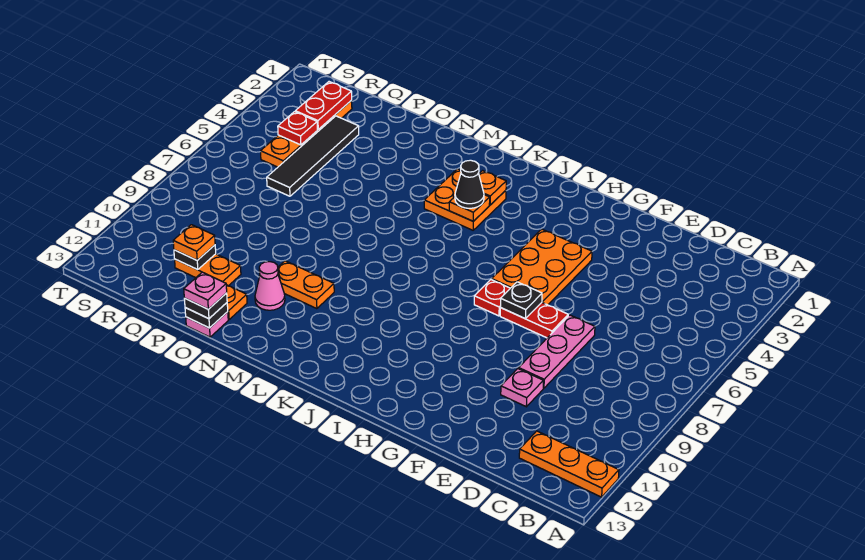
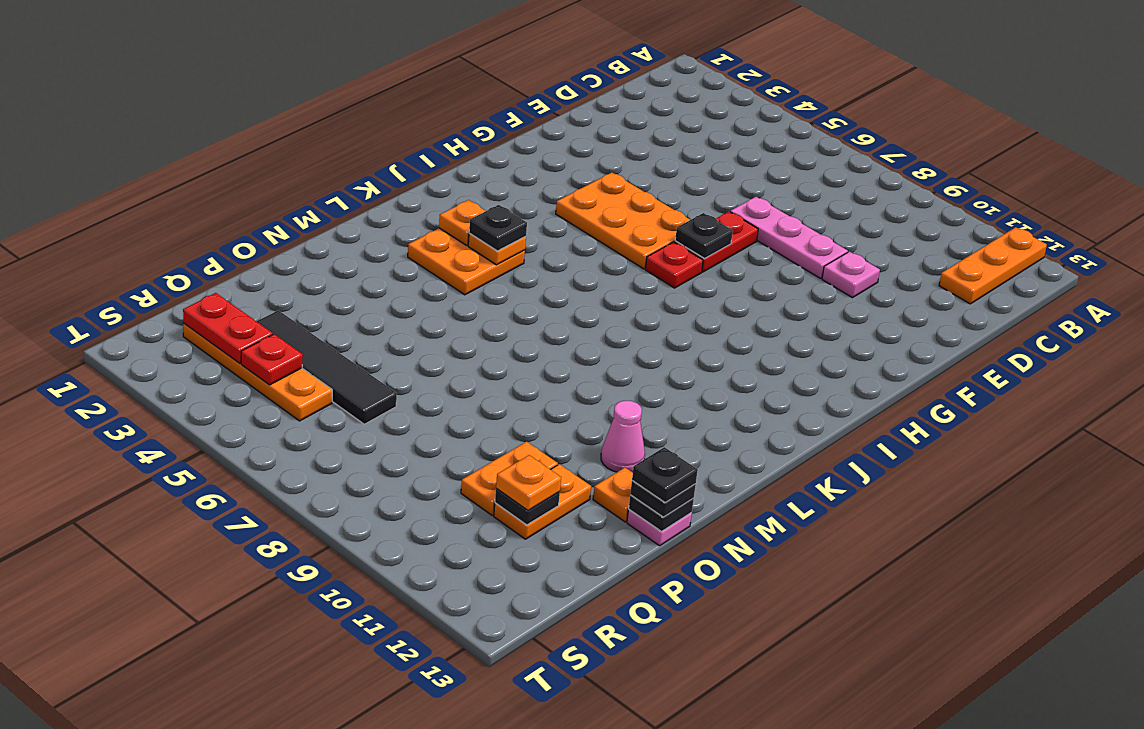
black cone K4 level 3 -> black plate K4 level 3
orange plate M10:N10 level 1 -> orange plate P10:Q10 level 1
pink plate O13 level 4 -> black plate O13 level 4

